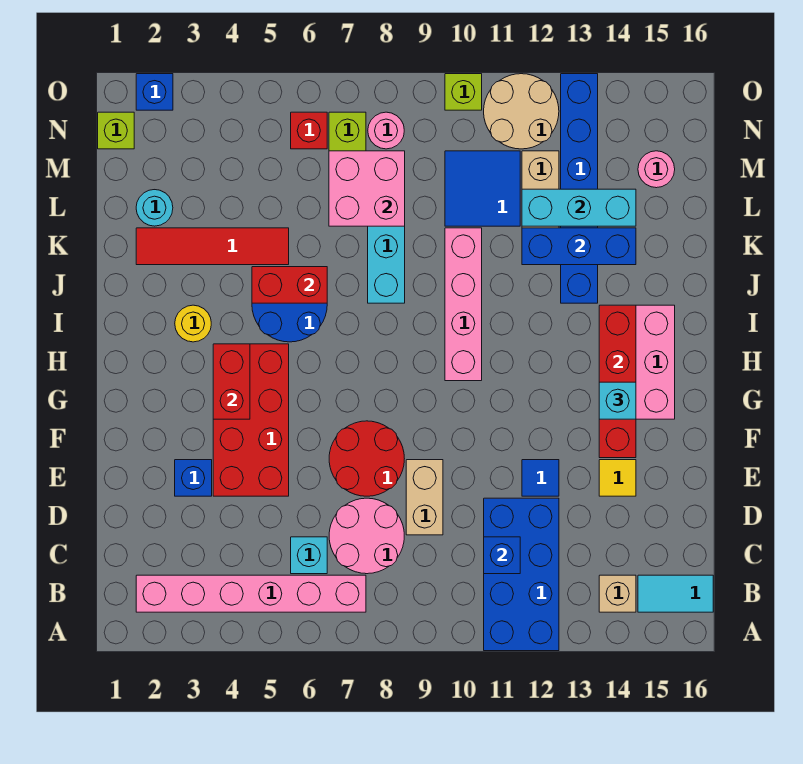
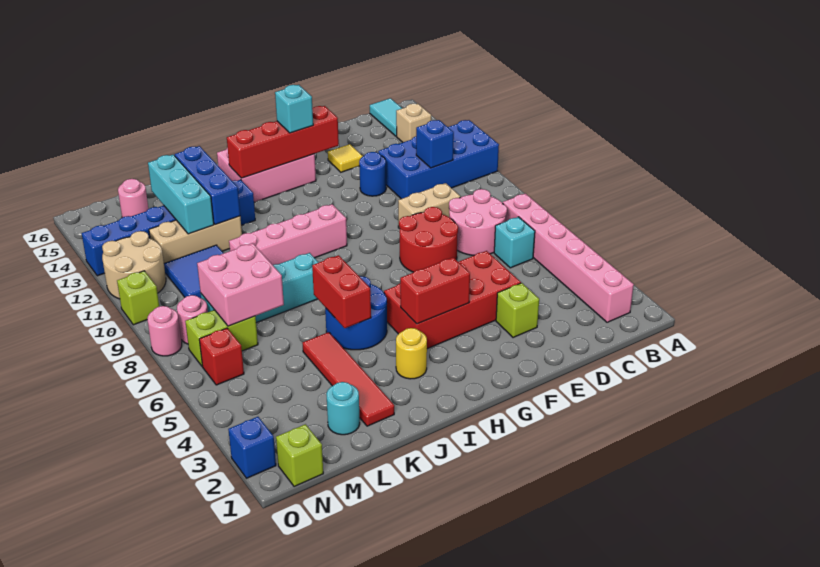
blue brick E3 level 1 -> lime brick E3 level 1
blue tile E12 level 1 -> blue round brick E12 level 1
none -> pink round brick O8 level 1

